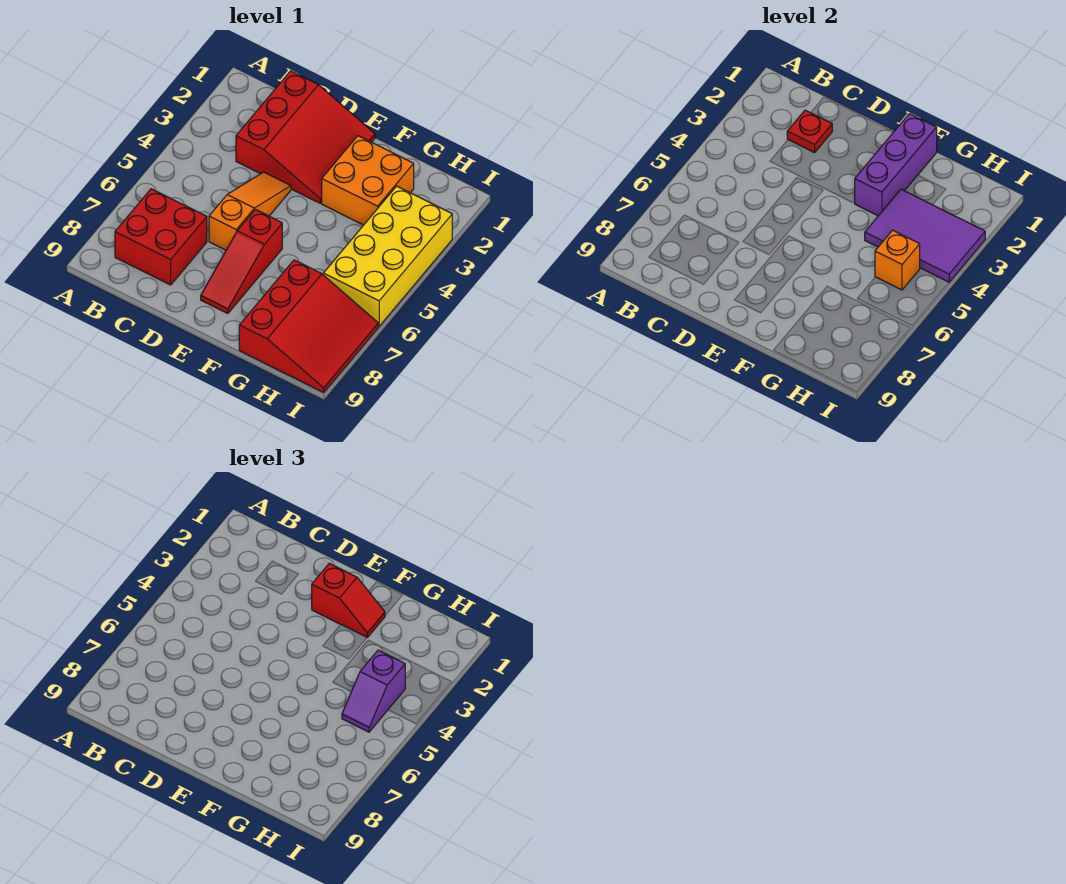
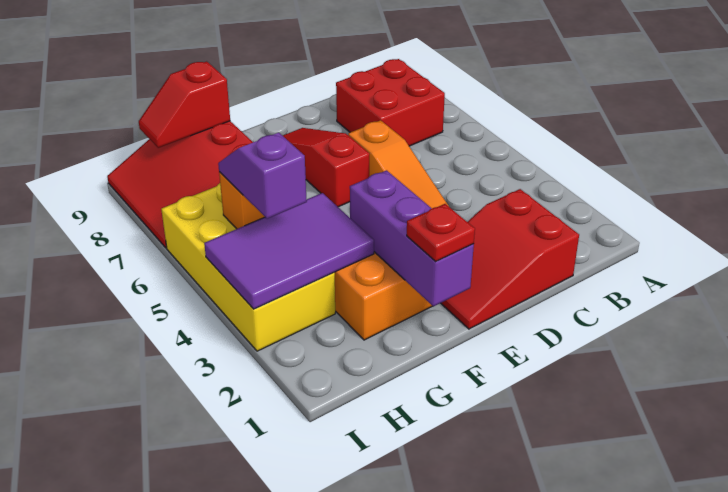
red slope C1:E3 level 1 top C -> red slope C1:E2 level 1 top C
red plate C2 level 2 -> red plate F1 level 3
red slope E2:F2 level 3 top E -> red slope G9:H9 level 2 top G

